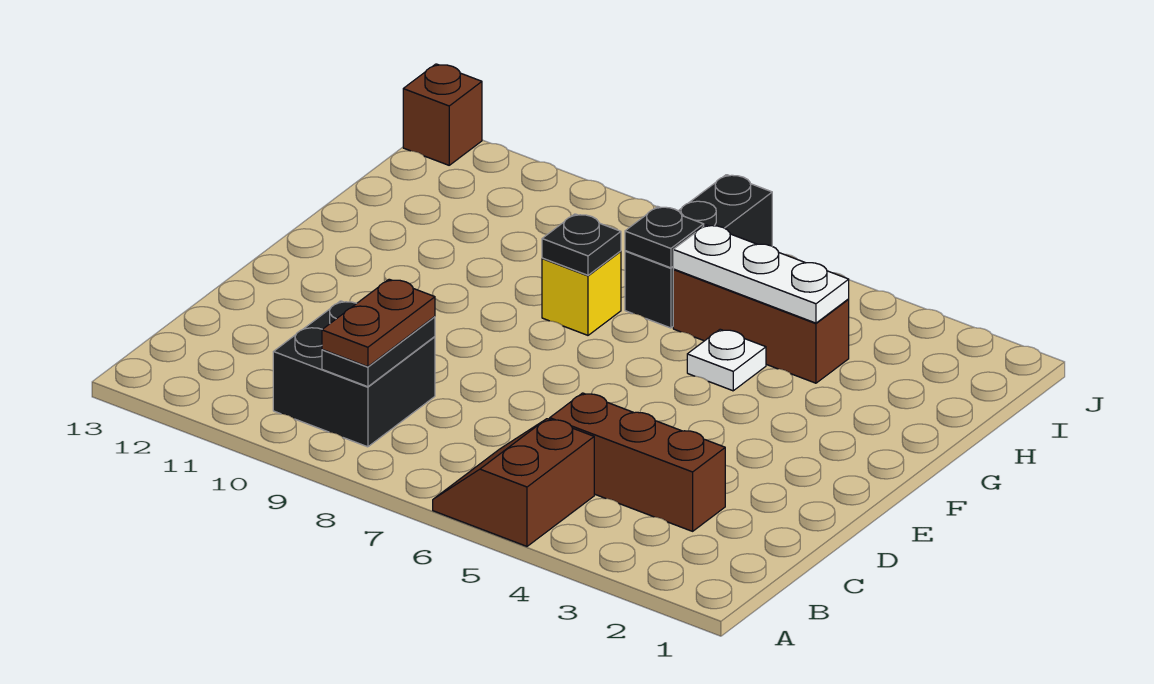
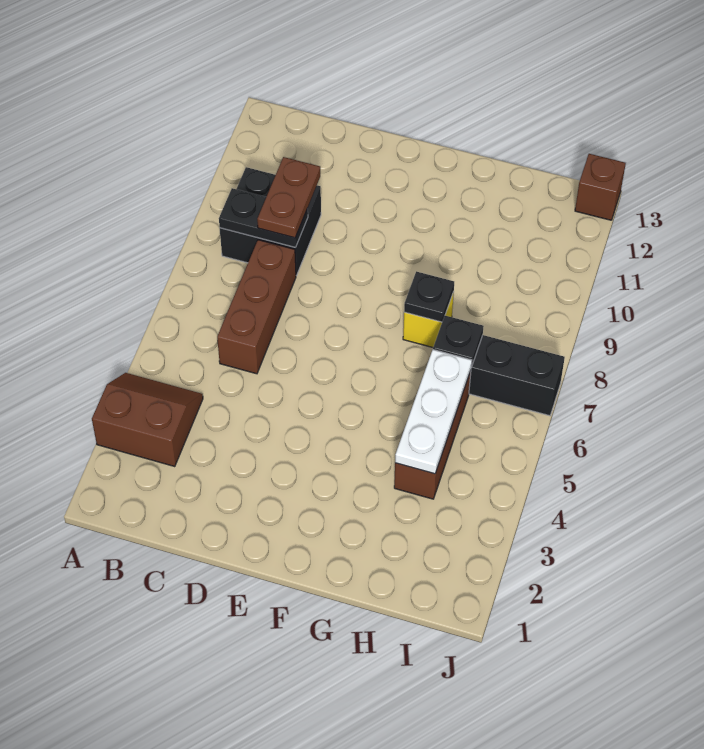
brown slope A5:B6 level 1 top 5 -> brown slope A3:B4 level 1 top 3
brown plate B9:C9 level 3 -> brown plate C9:C10 level 3
brown brick C3:C5 level 1 -> brown brick C6:C8 level 1
white plate G5 level 1 -> none

